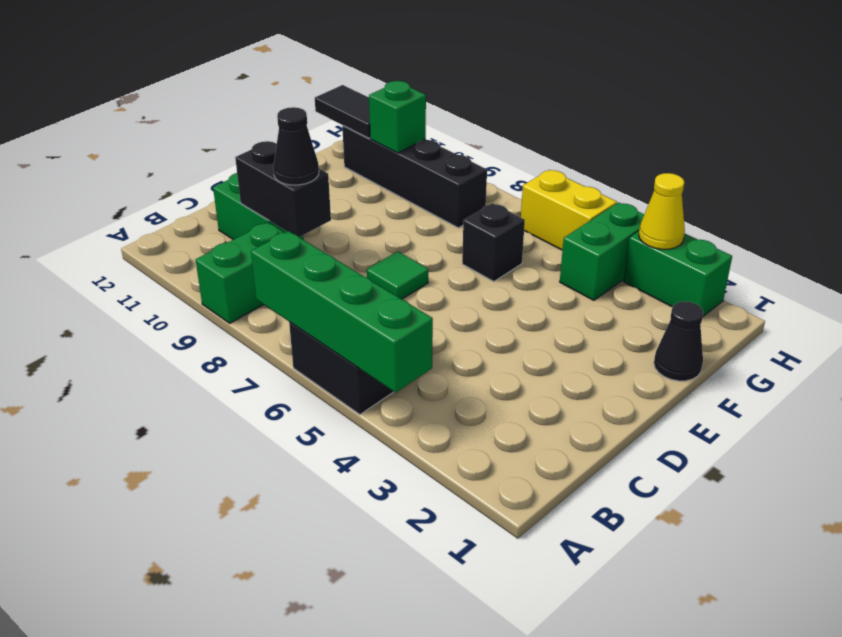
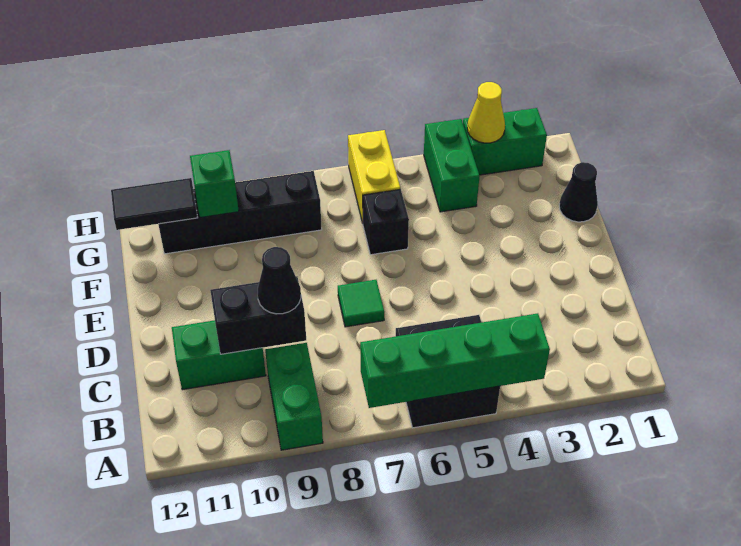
yellow brick H5:H6 level 1 -> yellow brick G6:H6 level 1

